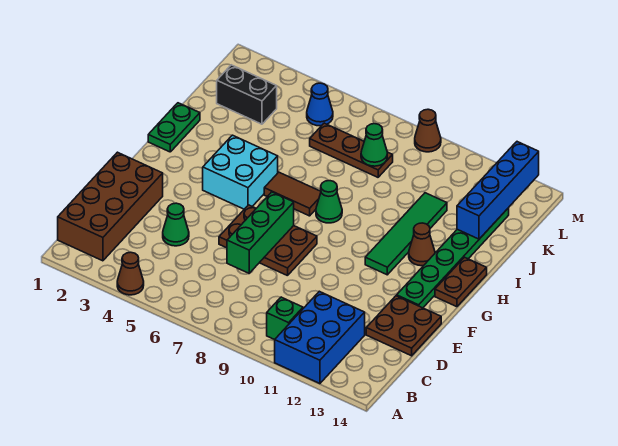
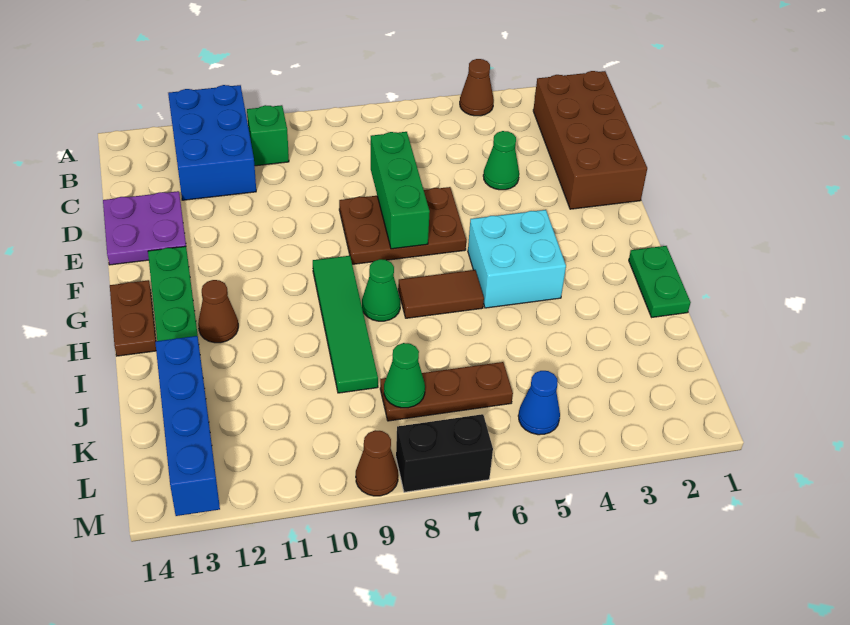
brown plate D13:E14 level 1 -> purple plate D13:E14 level 1
green tile G11:J11 level 1 -> green tile G9:J9 level 1
black brick K2:K3 level 1 -> black brick M7:M8 level 1

